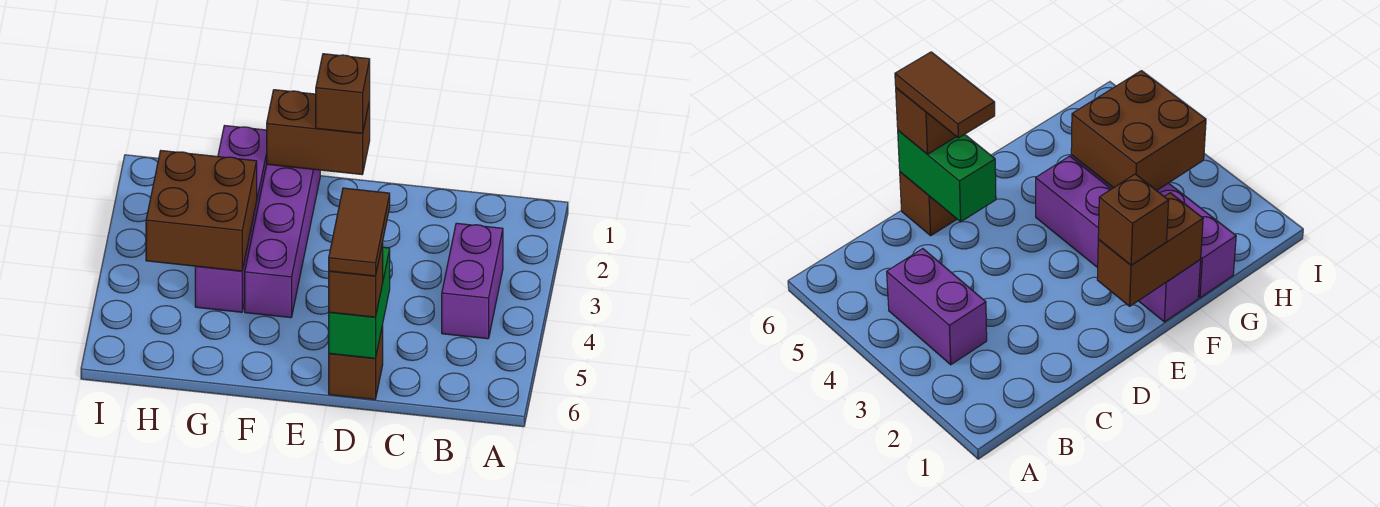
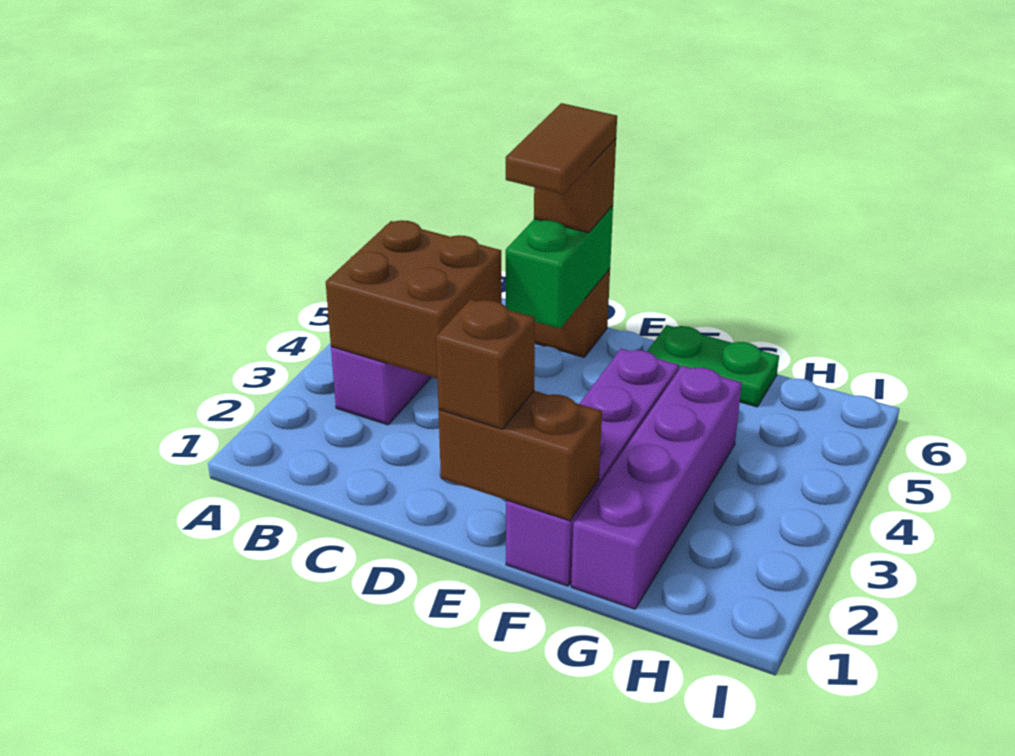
none -> green plate F6:G6 level 1
brown brick G3:H4 level 2 -> brown brick B3:C4 level 2

